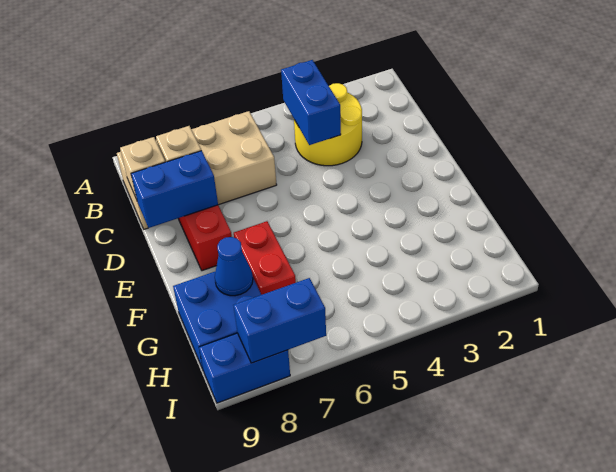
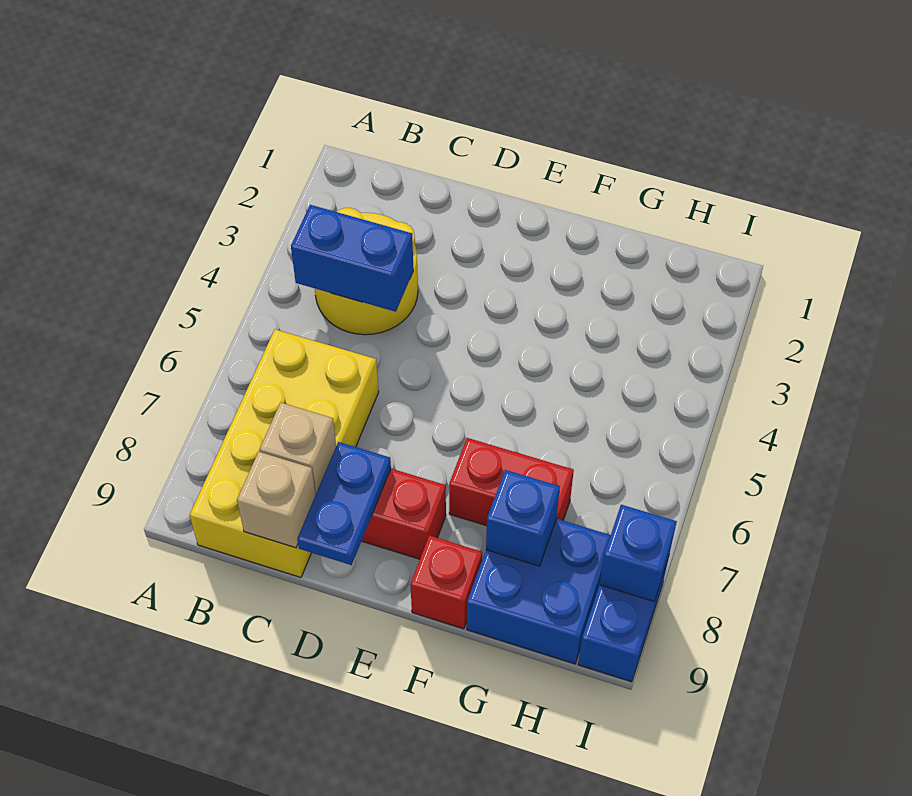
tan brick B6:C9 level 1 -> yellow brick B6:C9 level 1
blue brick D8:D9 level 2 -> blue plate D8:D9 level 2
none -> red brick F9 level 1
blue cone G8 level 2 -> blue brick G8 level 2
blue brick I7:I8 level 2 -> blue brick I8 level 2

